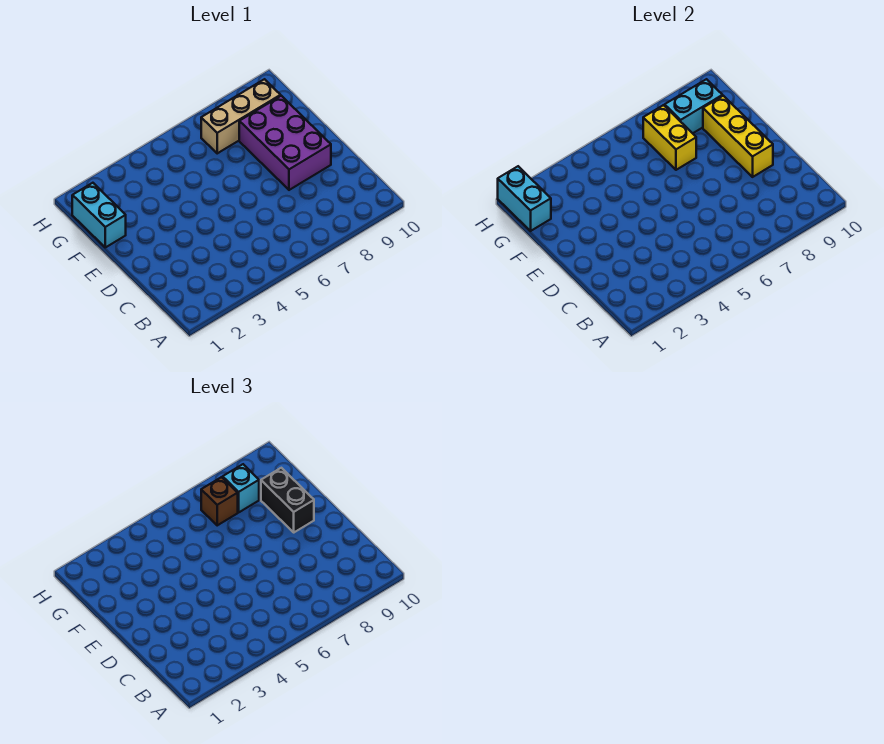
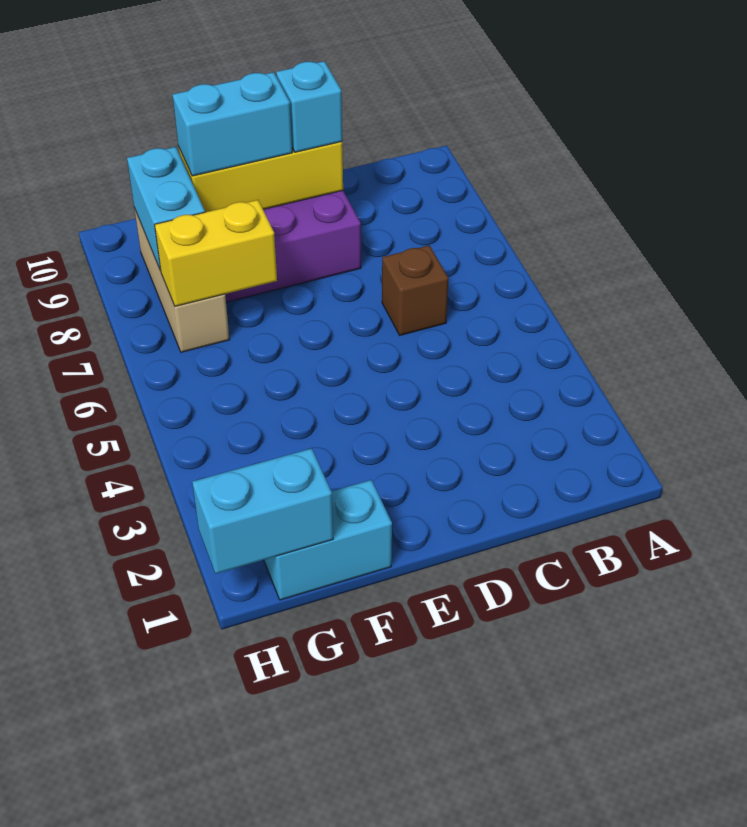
black brick E9:F9 level 3 -> cyan brick E9:F9 level 3
brown brick G7 level 3 -> brown brick C6 level 1
cyan brick G8 level 3 -> cyan brick D9 level 3

